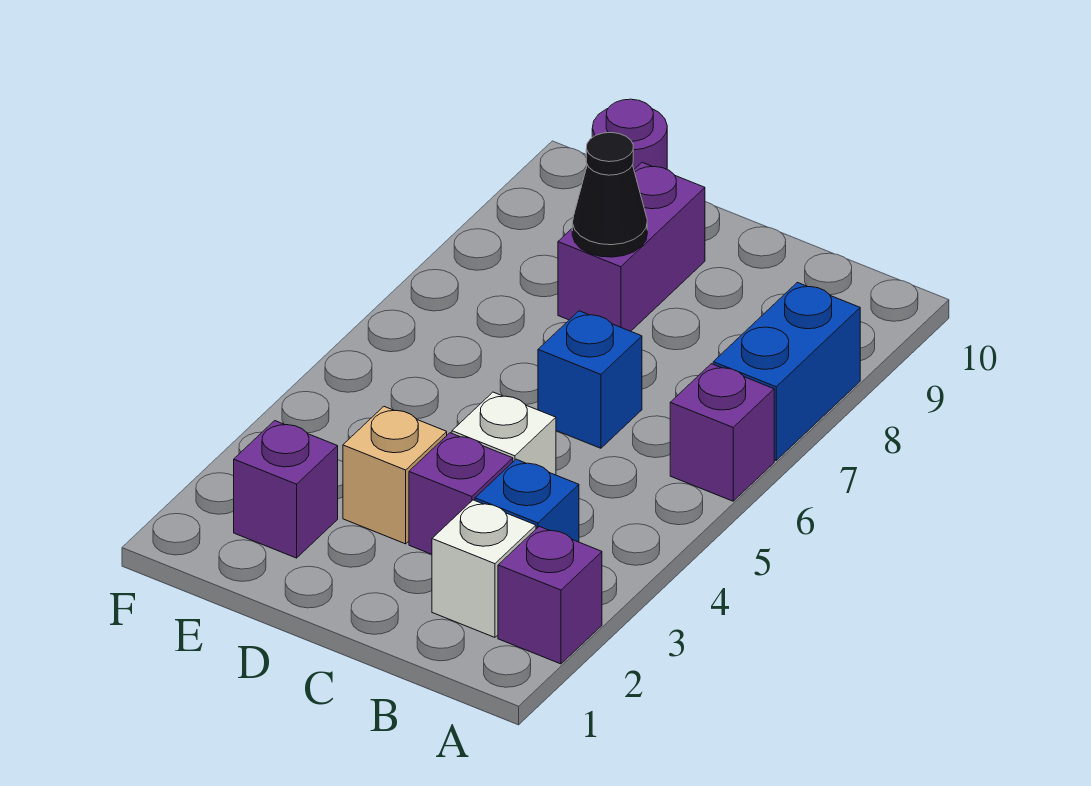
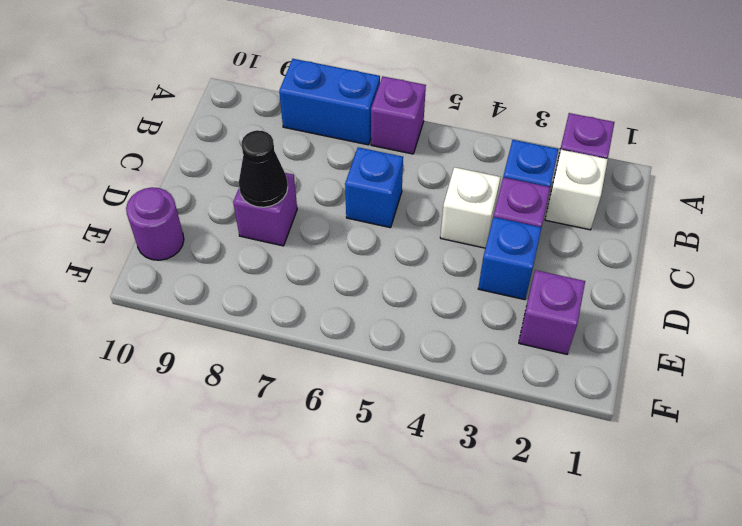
tan brick D3 level 1 -> blue brick D3 level 1
purple brick D8:D9 level 1 -> purple brick D8 level 1

